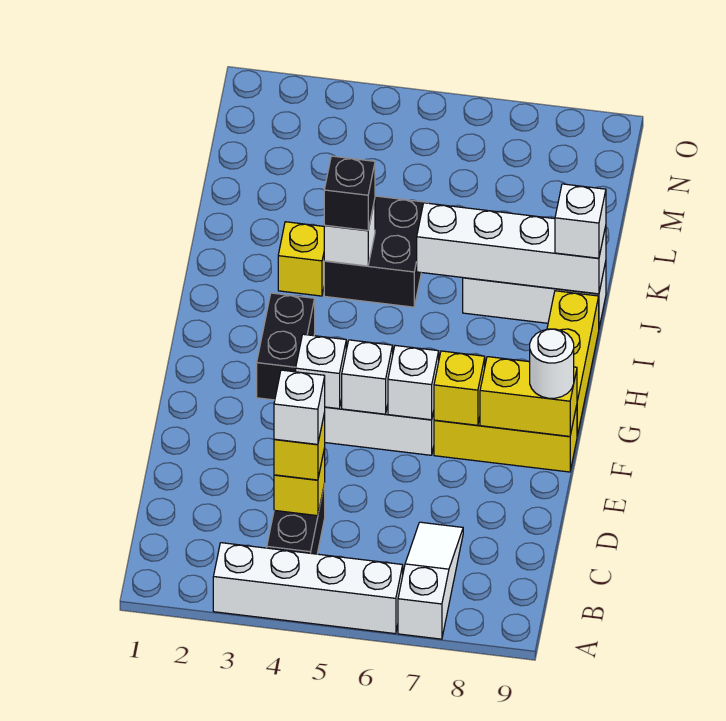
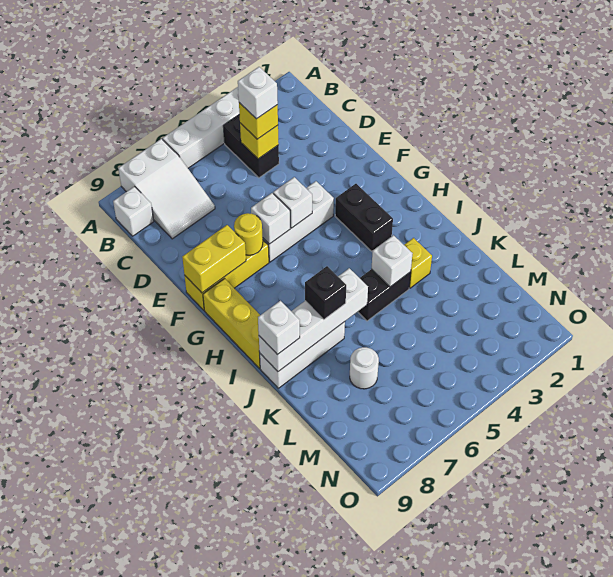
white slope A7:C7 level 1 top A -> white slope A7:C8 level 1 top A
white brick F4 level 2 -> white brick B9 level 1
yellow brick F7 level 2 -> yellow round brick F7 level 2
white round brick F9 level 3 -> white round brick L7 level 1
black brick J4:K5 level 1 -> black brick J4:J5 level 1
black brick J4 level 3 -> black brick J7 level 3

